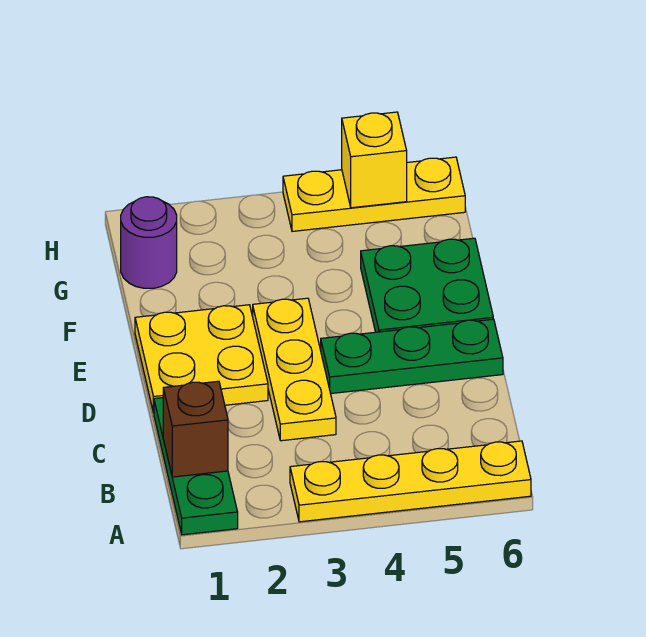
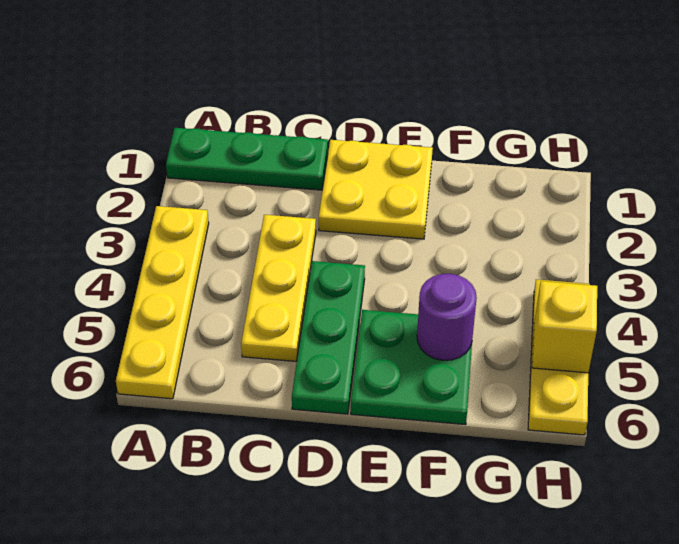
brown brick B1 level 2 -> none
yellow plate C3:E3 level 1 -> yellow plate C3:C5 level 1
purple round brick G1 level 1 -> purple round brick F5 level 2

